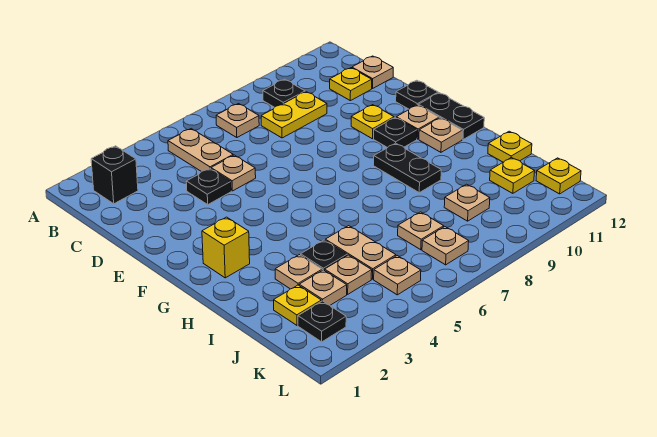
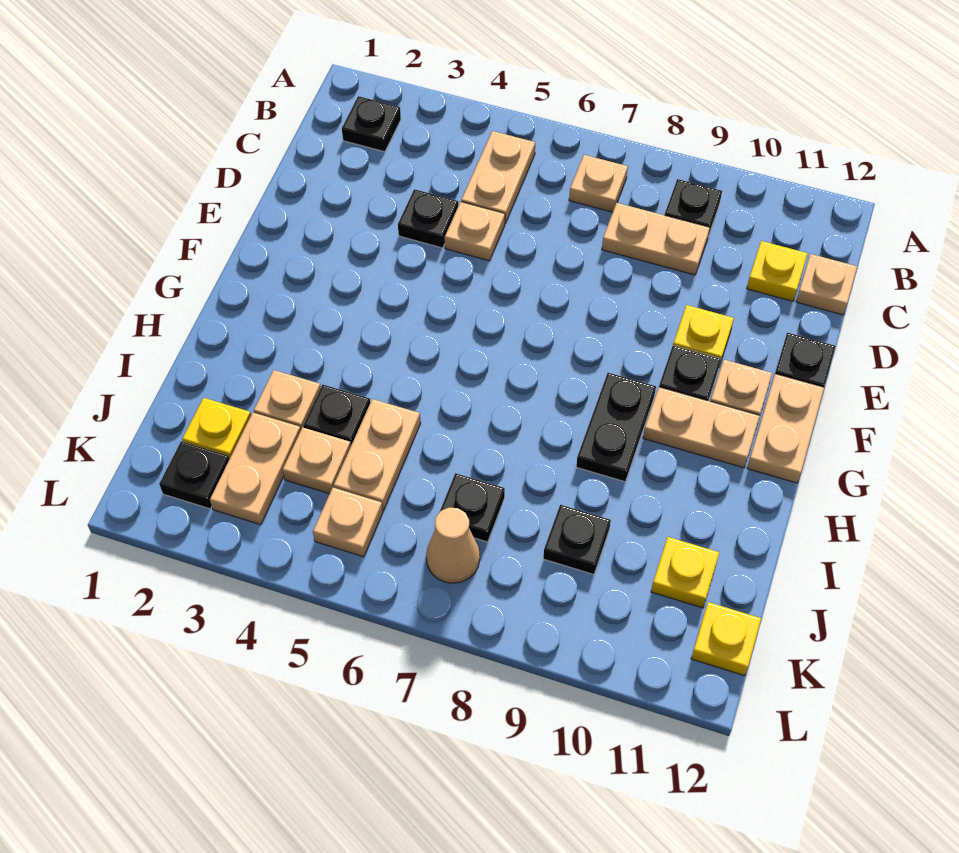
black brick B2 level 1 -> black plate B2 level 1
yellow plate C8:C9 level 1 -> tan plate C8:C9 level 1
black plate F12:G12 level 1 -> tan plate F12:G12 level 1
yellow brick G2 level 1 -> none
tan plate G11 level 1 -> tan plate G10:G11 level 1
yellow plate I12 level 1 -> none
tan plate J3 level 1 -> tan plate J3:K3 level 1
tan plate J7 level 1 -> black plate J7 level 1
tan plate J9 level 1 -> black plate J9 level 1
tan plate K7 level 1 -> tan cone K7 level 1

